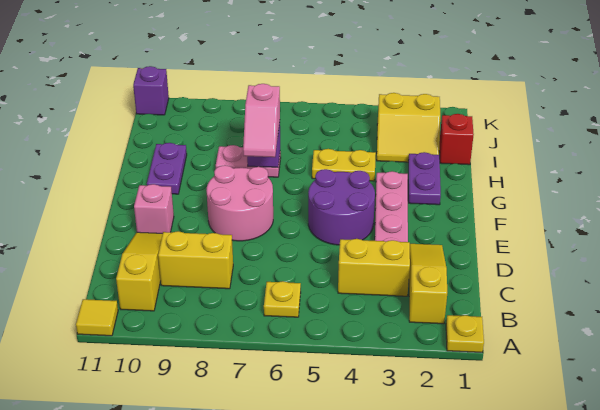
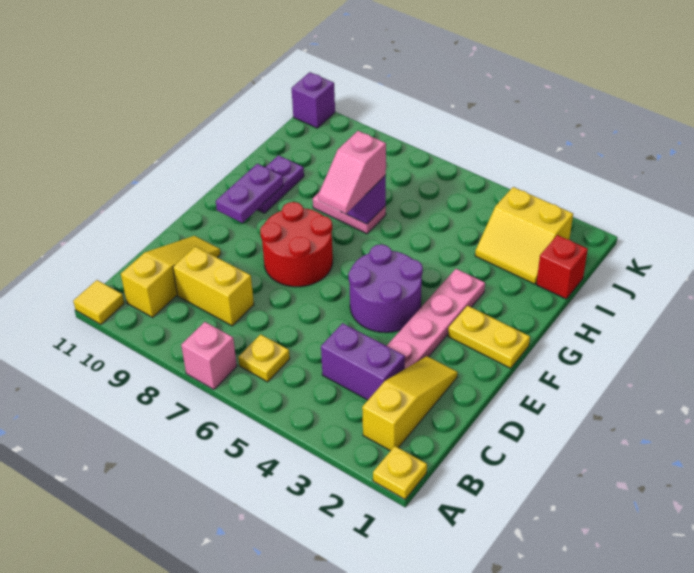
yellow brick C3:C4 level 1 -> purple brick C3:C4 level 1
pink round brick E7:F8 level 1 -> red round brick E7:F8 level 1
pink brick E10 level 1 -> pink brick A7 level 1
purple plate G2:H2 level 1 -> purple plate F10:G10 level 2
yellow plate H4:H5 level 1 -> yellow plate F1:F2 level 1

